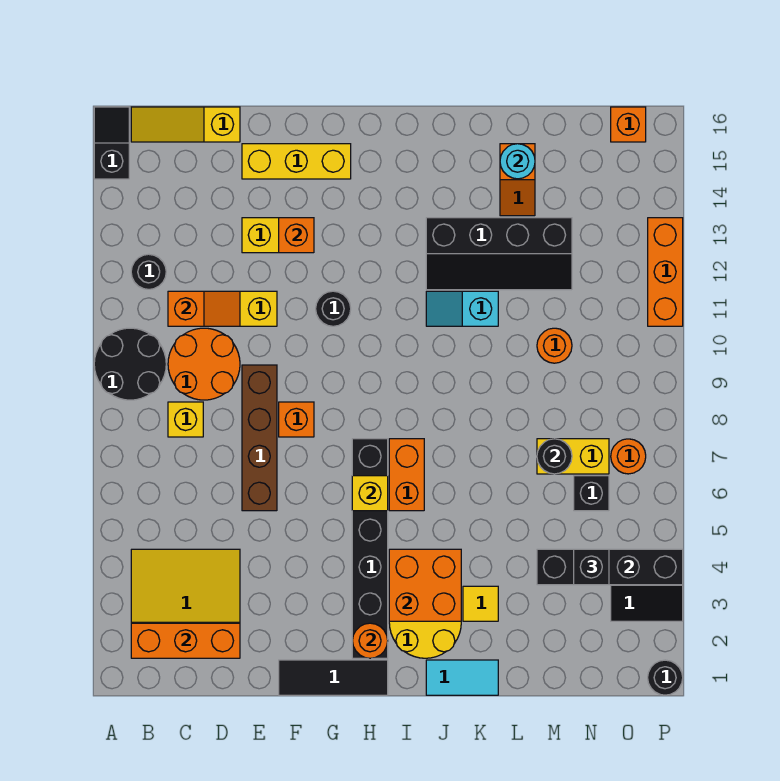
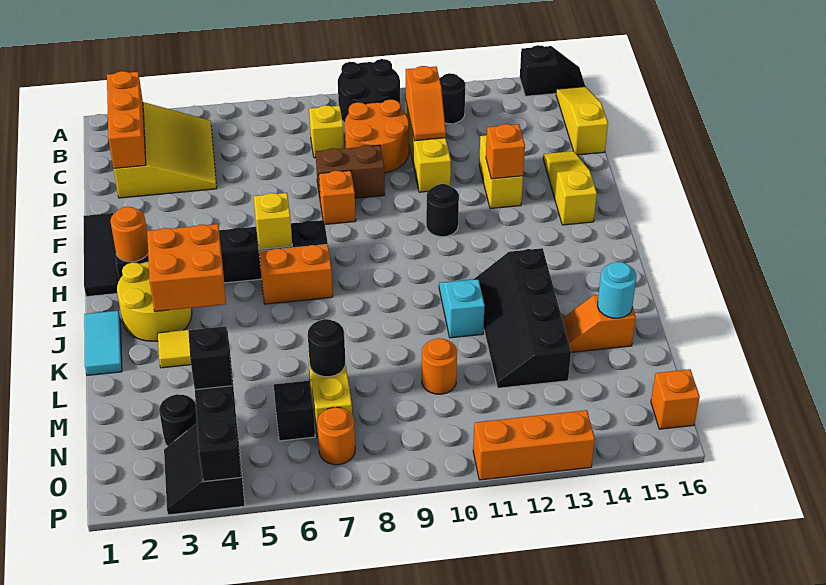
brown brick E6:E9 level 1 -> brown brick E8:E9 level 1
yellow brick E15:G15 level 1 -> yellow slope E15:G15 level 1 top G
black round brick P1 level 1 -> black round brick N3 level 1

